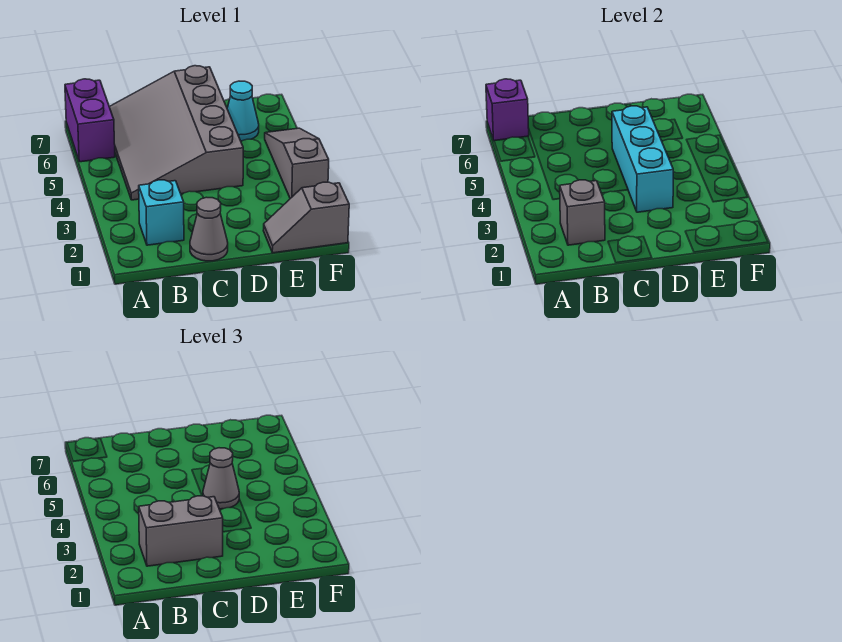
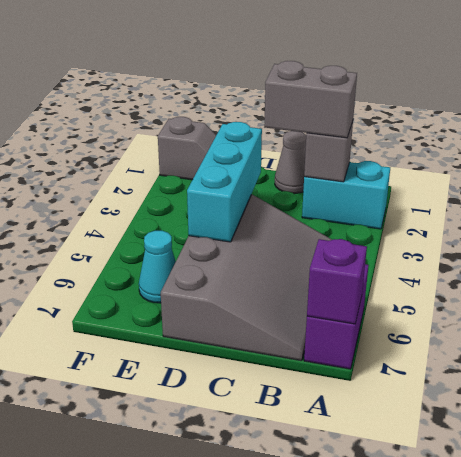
cyan brick B2 level 1 -> cyan brick A2:B2 level 1
grey cone D4 level 3 -> none
grey slope F3:F5 level 1 top 3 -> none

